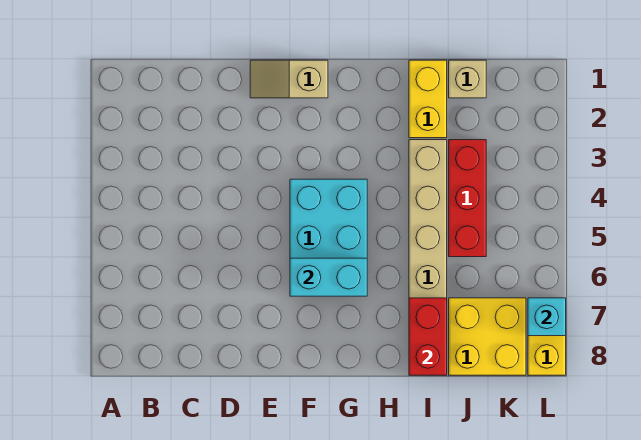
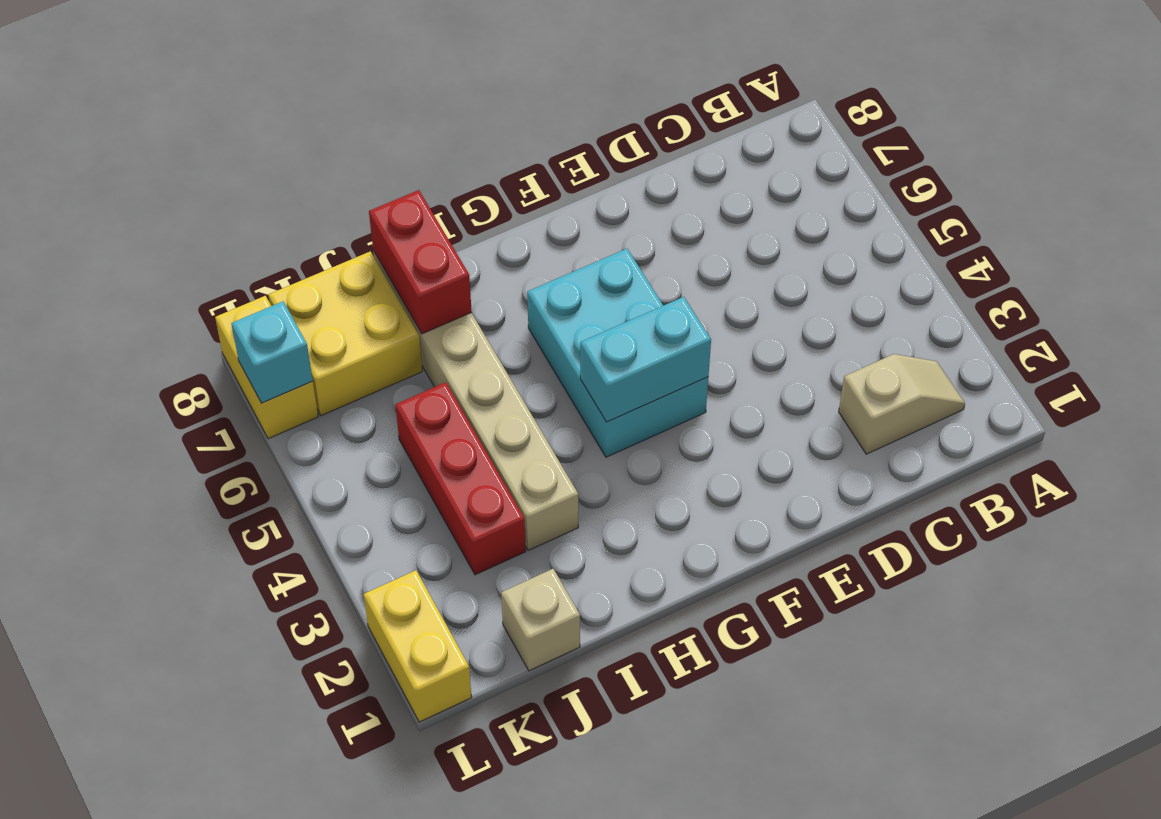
tan slope E1:F1 level 1 top F -> tan slope B2:C2 level 1 top C
cyan brick F6:G6 level 2 -> cyan brick F4:G4 level 2
yellow brick I1:I2 level 1 -> yellow brick L1:L2 level 1

